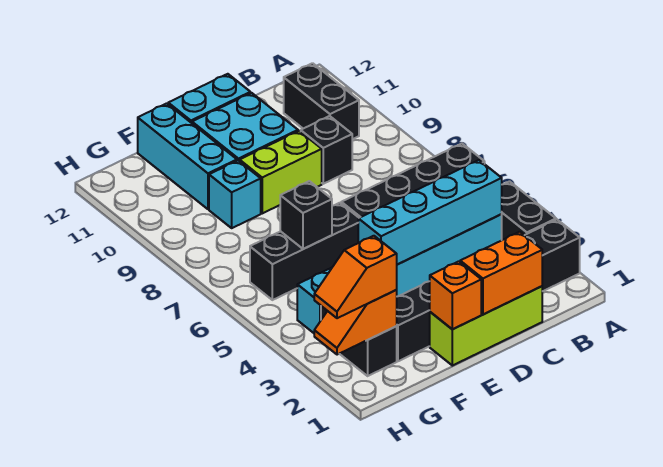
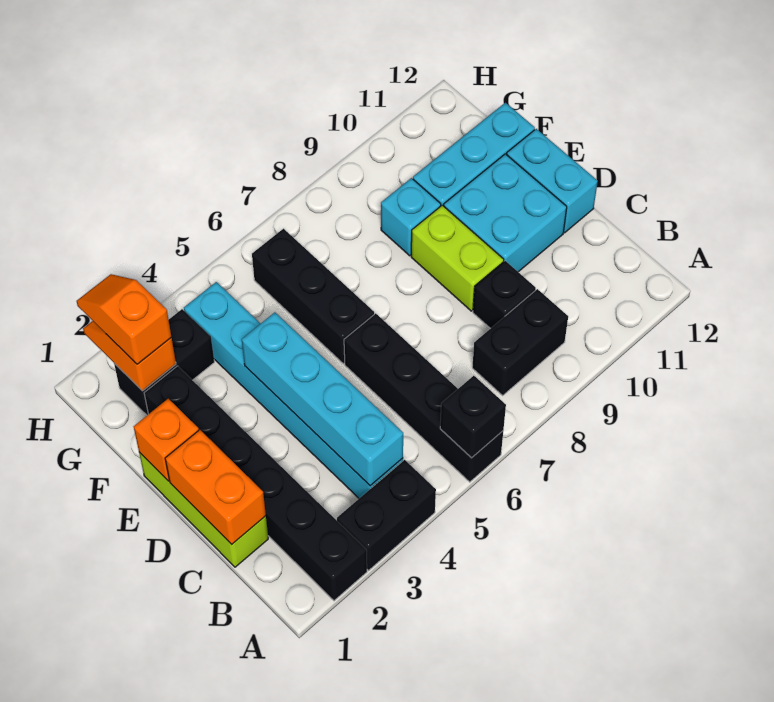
black brick B10:B11 level 1 -> black brick B8:B9 level 1
black brick F6 level 2 -> black brick A6 level 2

